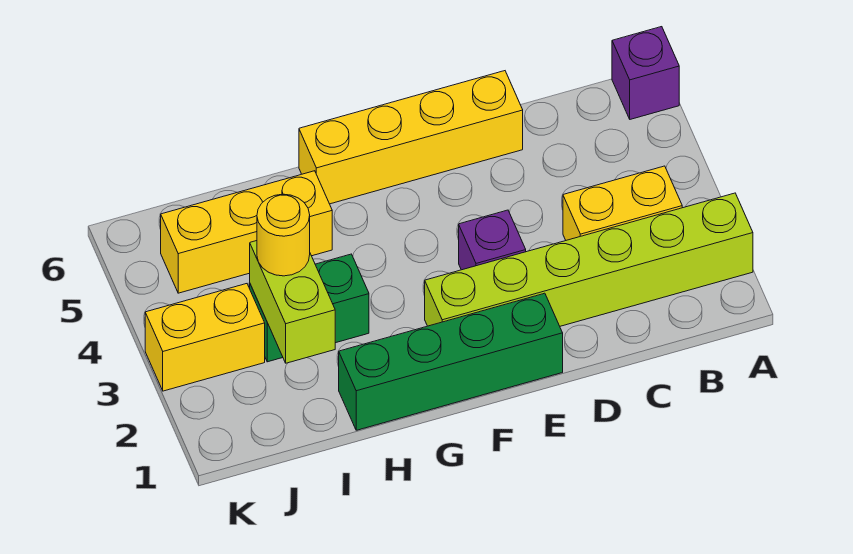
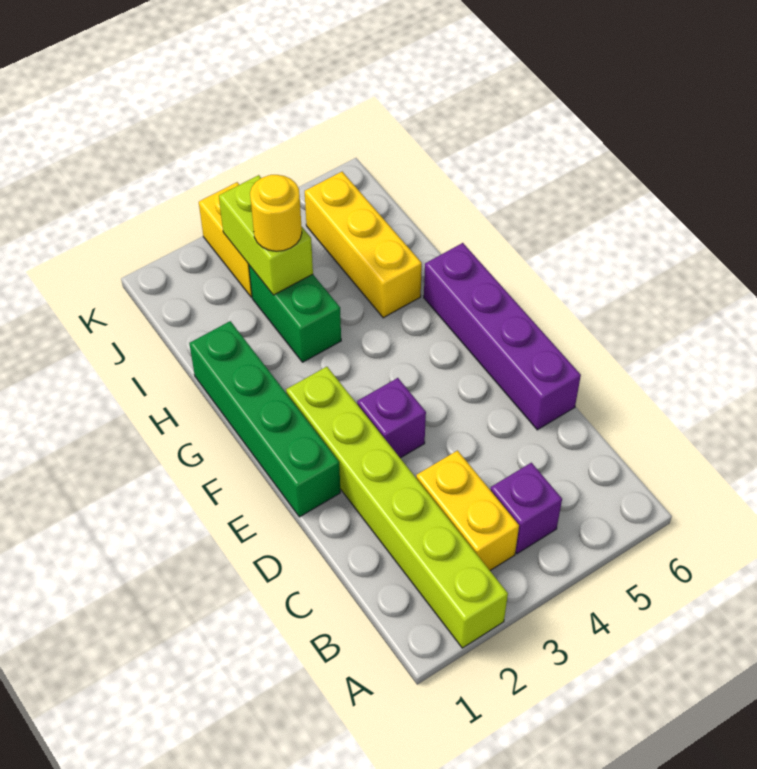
purple brick A6 level 1 -> purple brick B4 level 1
yellow brick D6:G6 level 1 -> purple brick D6:G6 level 1
lime brick I2:I3 level 2 -> lime brick I3:J3 level 2

